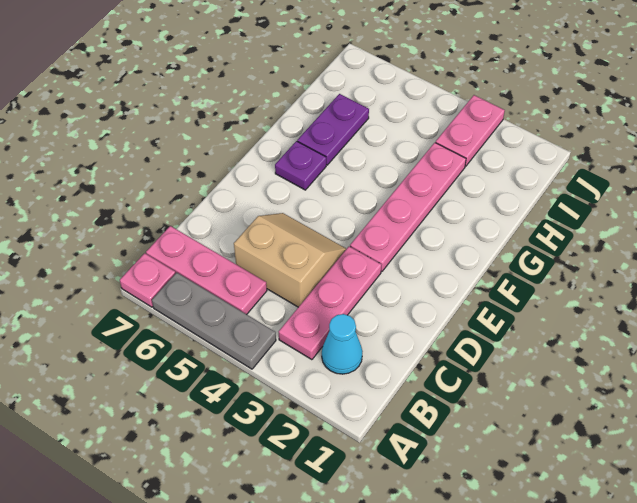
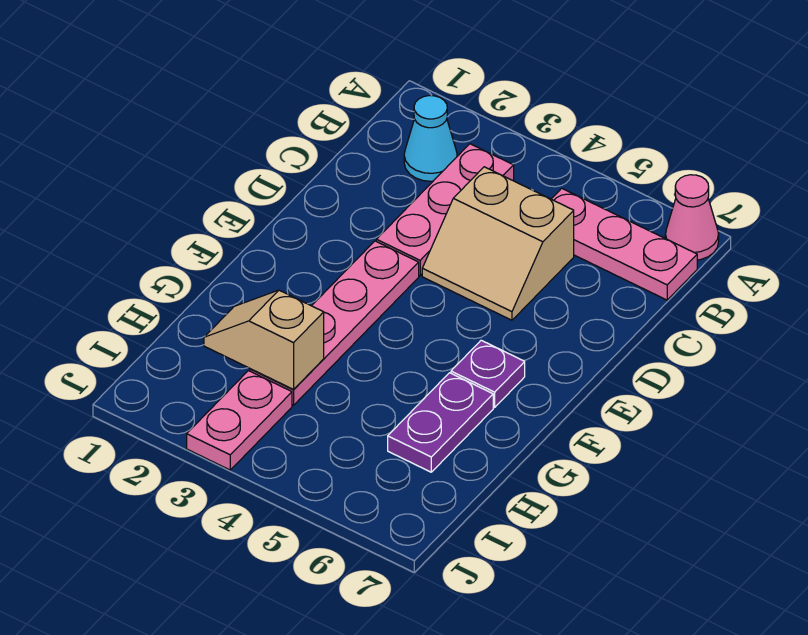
grey plate A4:A6 level 1 -> none
pink plate A7 level 1 -> pink cone A7 level 1
none -> tan slope H2:H3 level 2 top 3

